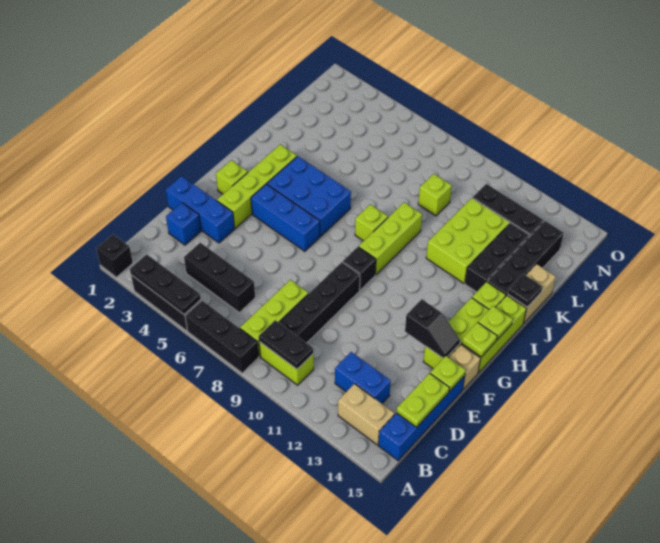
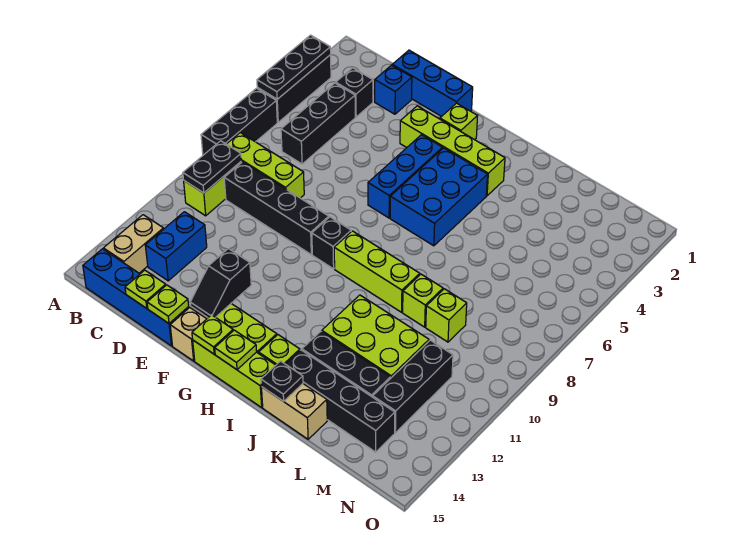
black brick A1 level 1 -> black brick C3 level 1
lime plate C15:D15 level 2 -> lime plate D15 level 2
blue brick E1:E3 level 1 -> blue brick D1:F1 level 1
lime brick I8 level 1 -> lime brick K9 level 1

